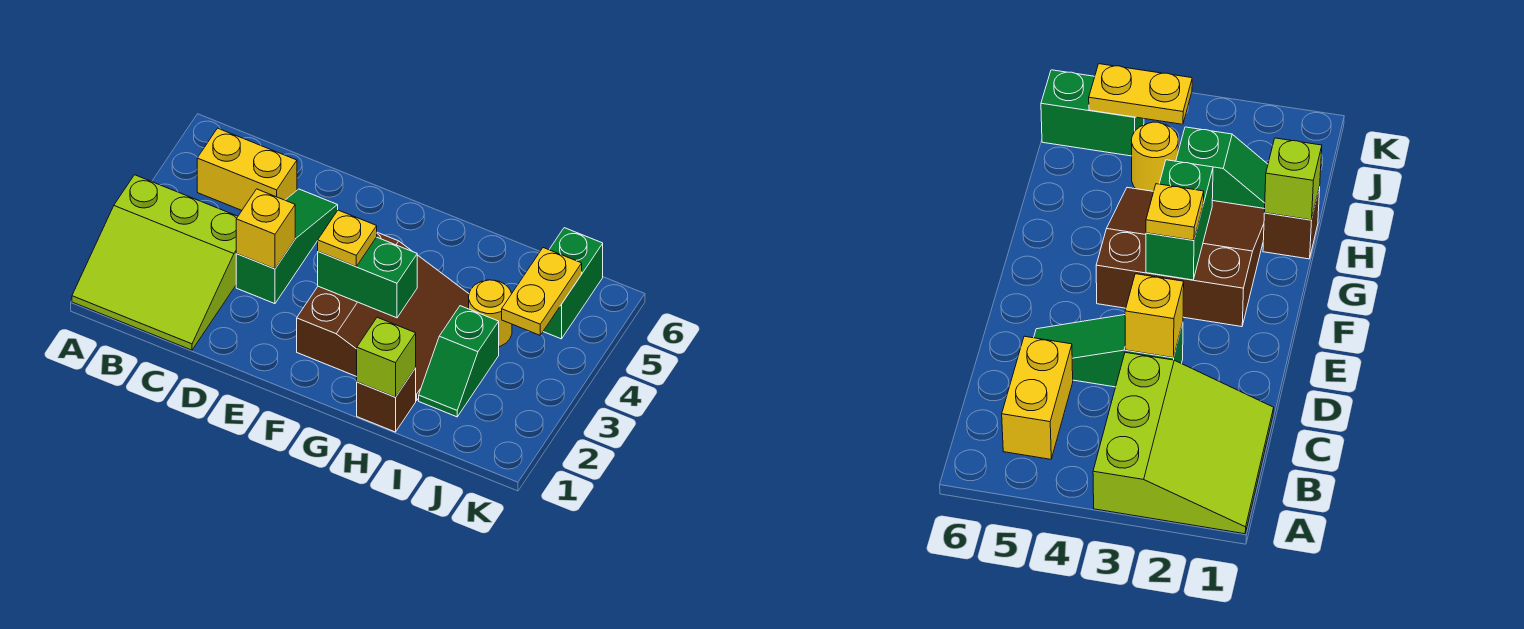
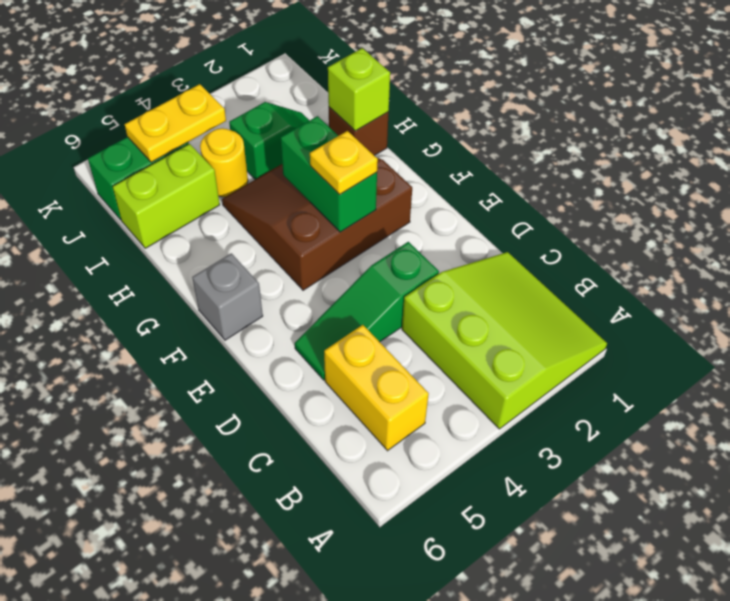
yellow brick D3 level 2 -> none
none -> grey brick F6 level 1
none -> lime brick I5:I6 level 1

